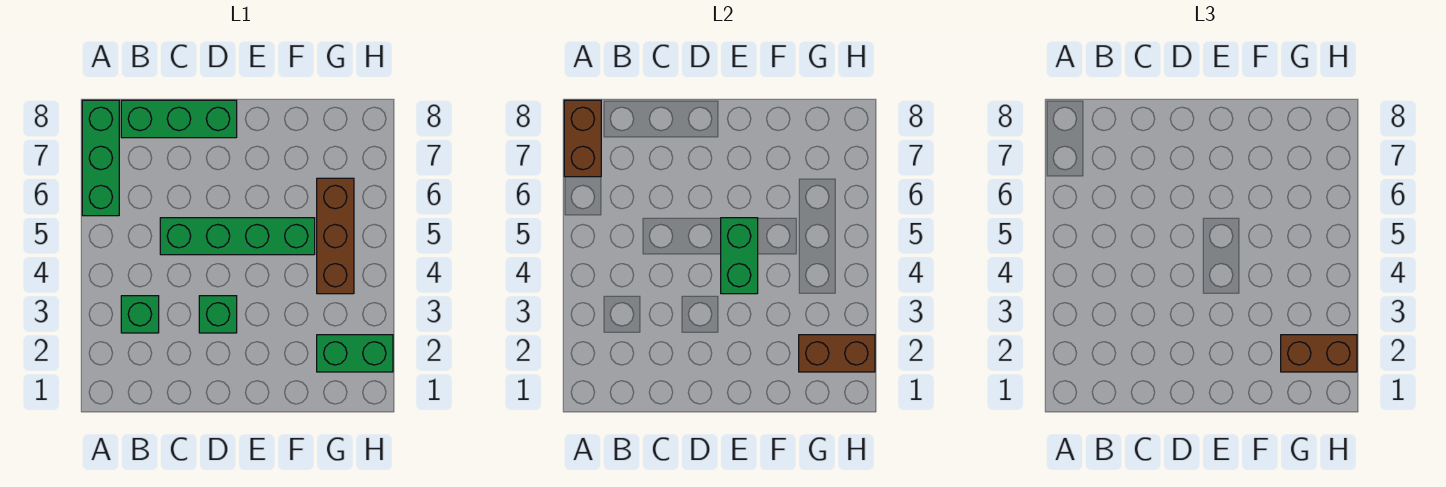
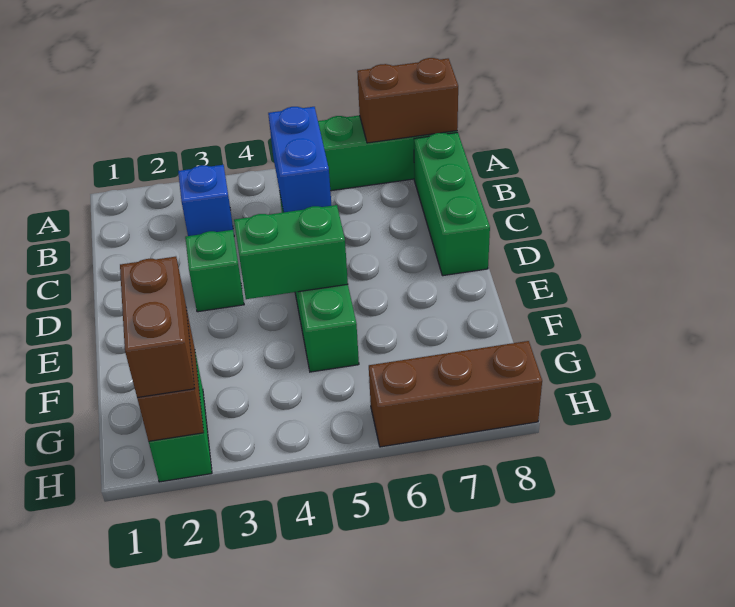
green brick B3 level 1 -> blue brick B3 level 1
none -> blue brick B5:C5 level 2
brown brick G4:G6 level 1 -> brown brick H6:H8 level 1

